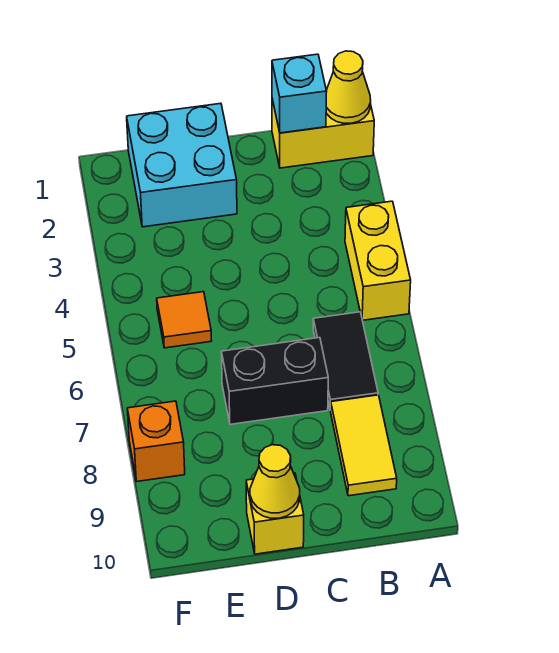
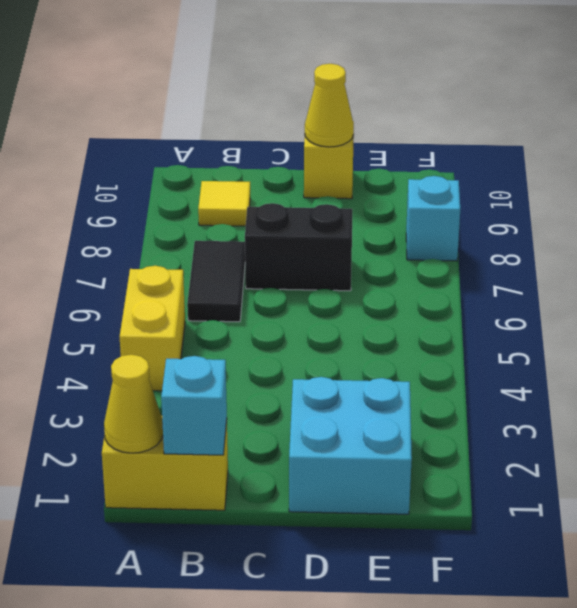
yellow tile B8:B9 level 1 -> yellow tile B9 level 1
orange tile E5 level 1 -> none
orange brick F8 level 1 -> cyan brick F8 level 1

